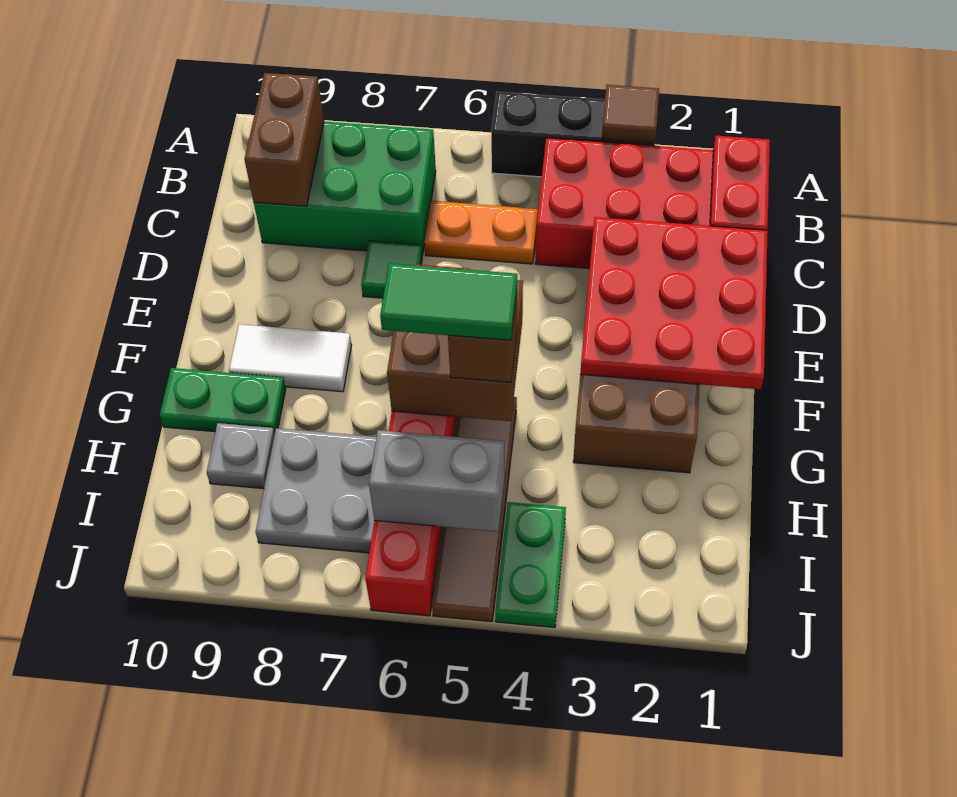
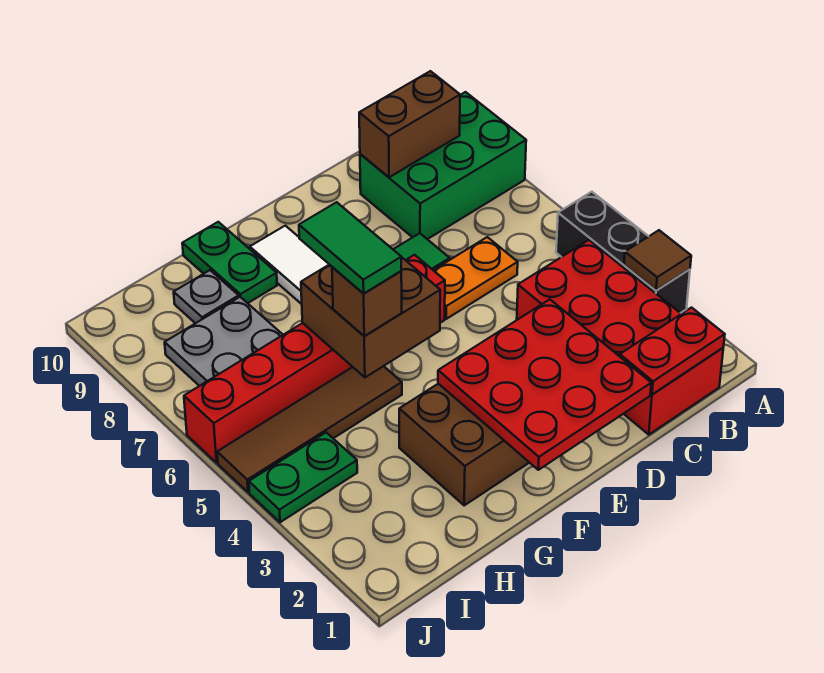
green brick B7:C9 level 1 -> green brick A8:C9 level 1
orange plate C5:C6 level 1 -> orange plate C6:D6 level 1
grey brick I5:I6 level 2 -> none

